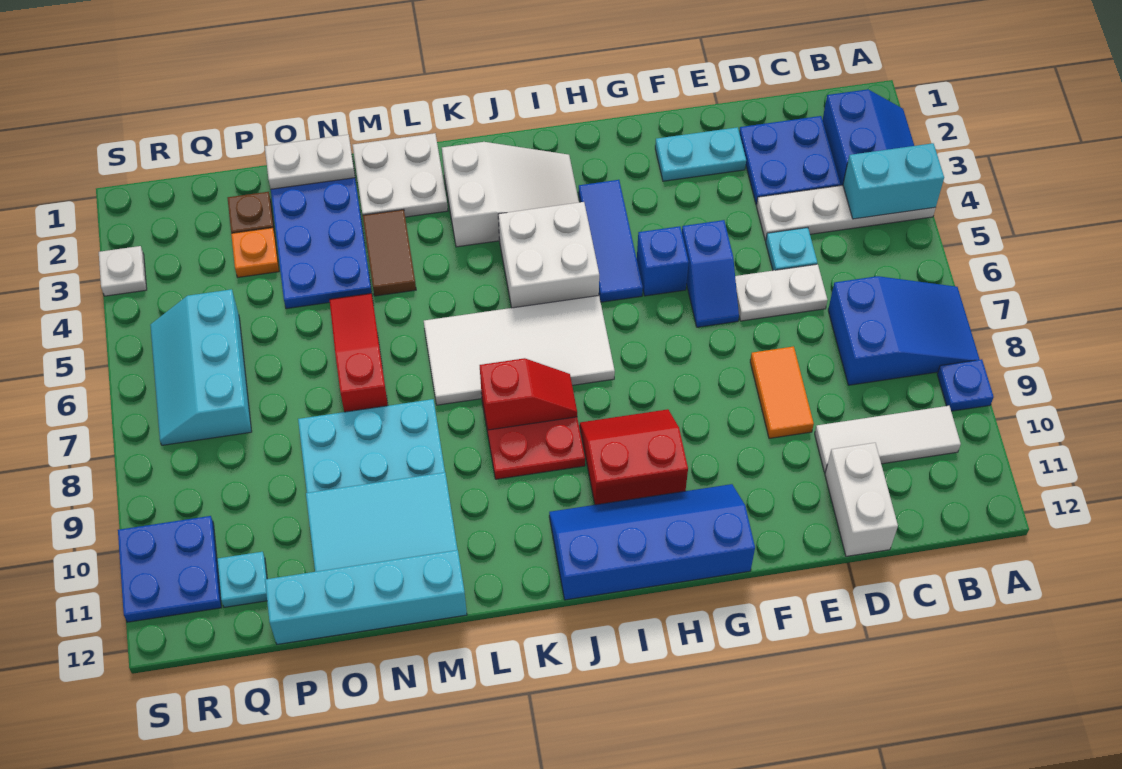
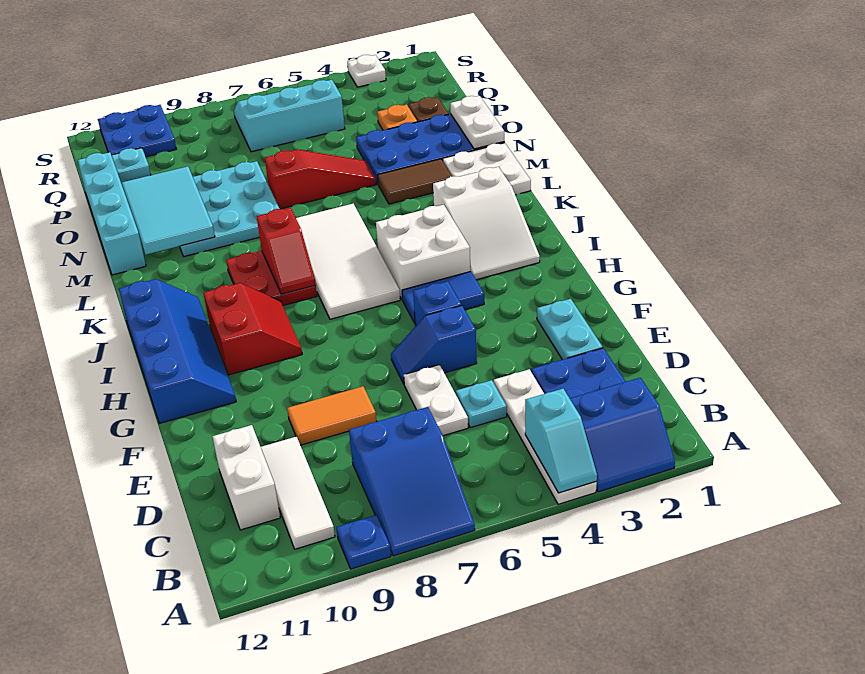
cyan brick A4:B4 level 2 -> cyan slope A4:B4 level 2 top B
white brick D11:D12 level 1 -> white brick C11:D11 level 1
blue tile H3:H5 level 1 -> blue tile H4:H5 level 1

